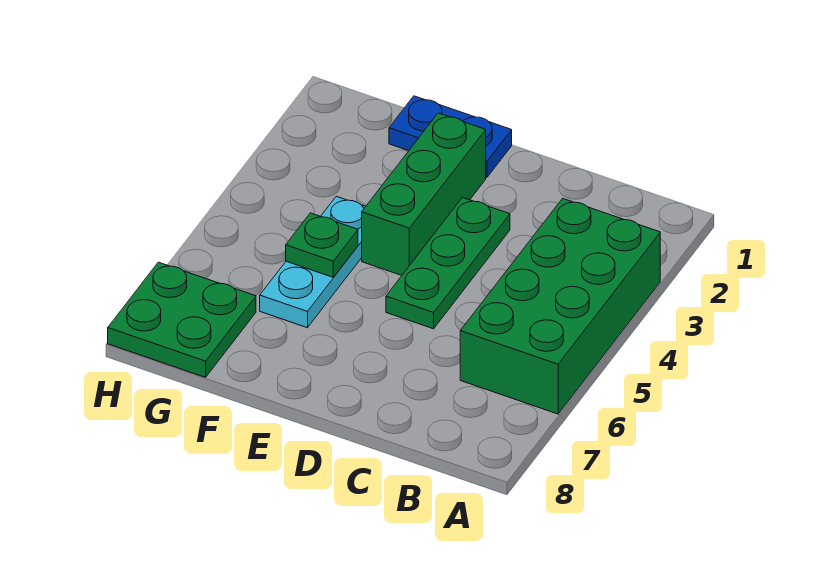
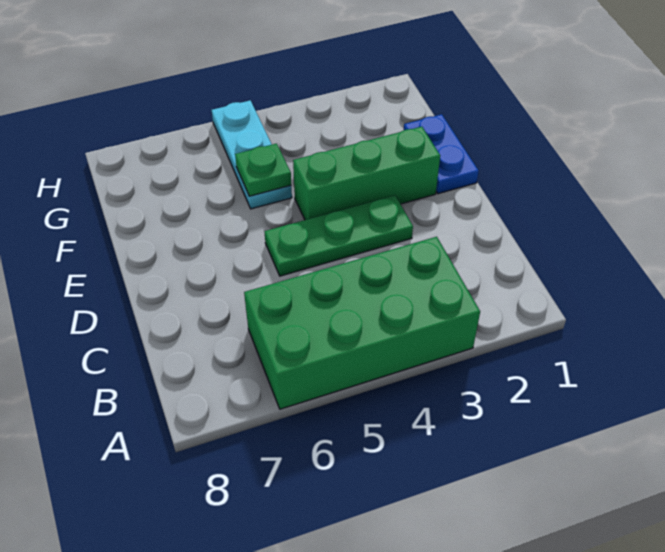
cyan plate F4:F6 level 1 -> cyan plate F5:H5 level 1
green plate G7:H8 level 1 -> none

